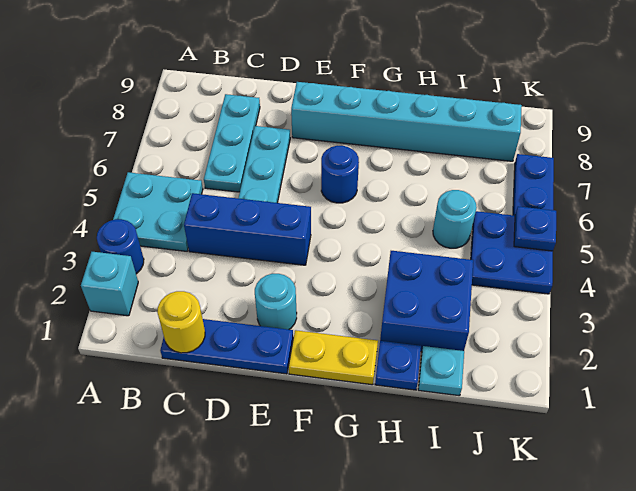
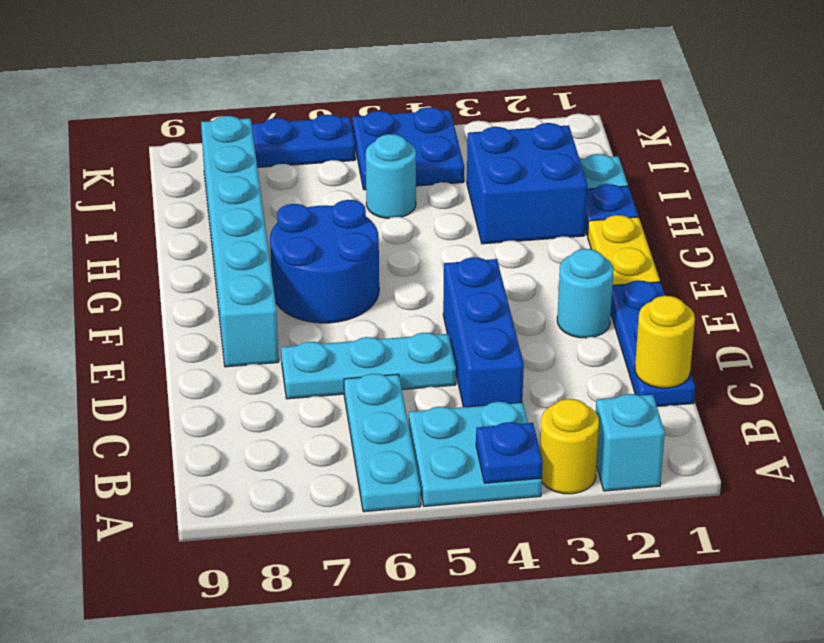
blue round brick A3 level 1 -> yellow round brick A3 level 1
cyan plate C6:C8 level 1 -> cyan plate A6:C6 level 1
blue round brick F6 level 1 -> blue round brick F6:G7 level 1
blue plate K5 level 2 -> blue plate A4 level 2

